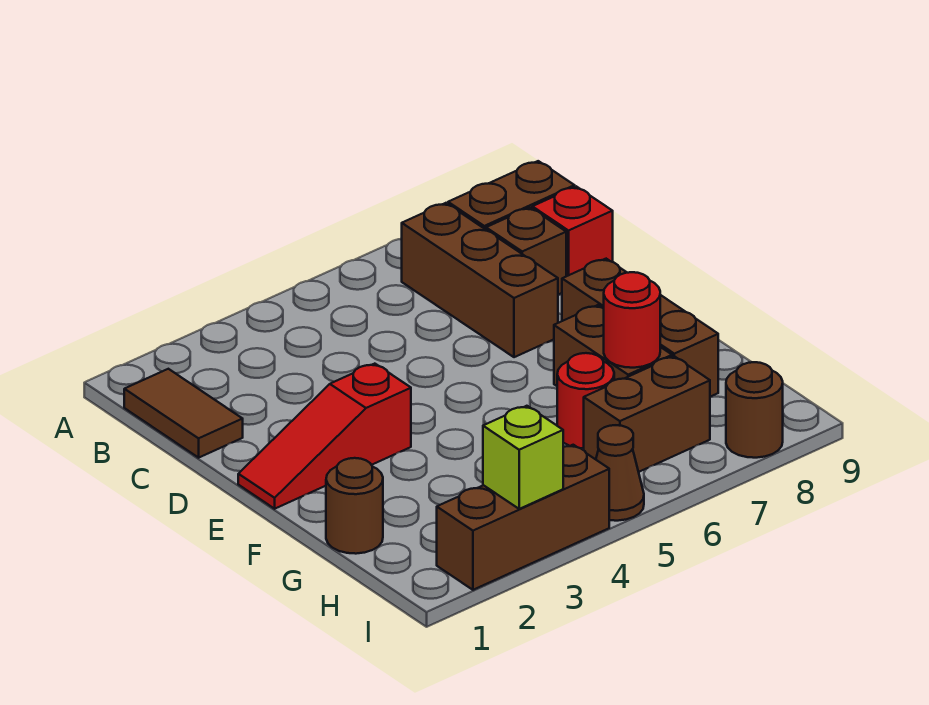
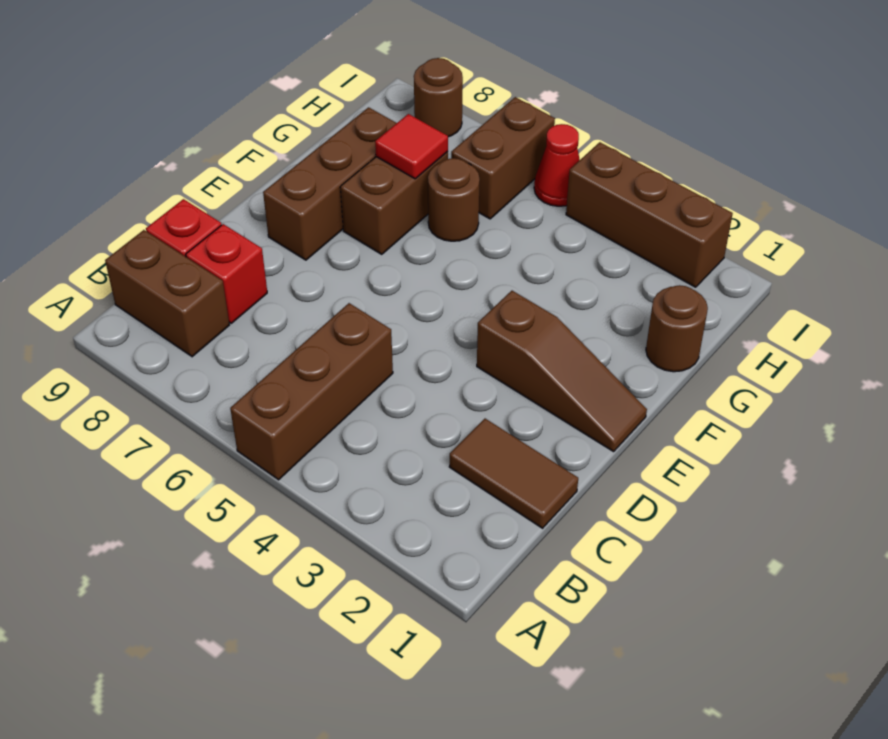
brown tile B1:C1 level 1 -> brown tile C1:C2 level 1
brown brick B7:D7 level 1 -> brown brick A5:C5 level 1
brown brick C8 level 1 -> red brick C8 level 1
red slope E1:E3 level 1 top 3 -> brown slope E1:E3 level 1 top 3
red round brick G6 level 1 -> brown round brick G6 level 1
red round brick G7 level 2 -> red tile G7 level 2
brown brick H6:H7 level 1 -> brown brick H6:I6 level 1
lime brick I3 level 2 -> none
brown cone I5 level 1 -> red cone I5 level 1

